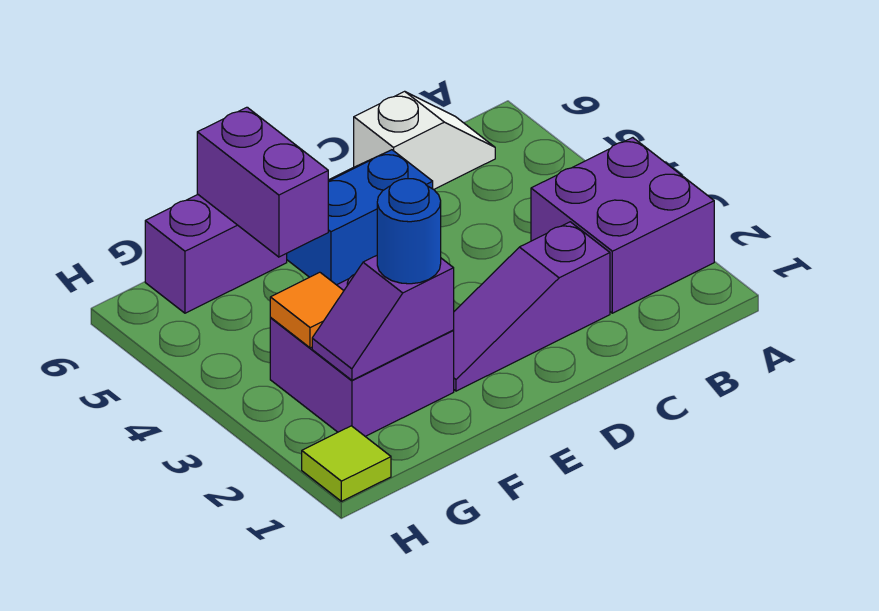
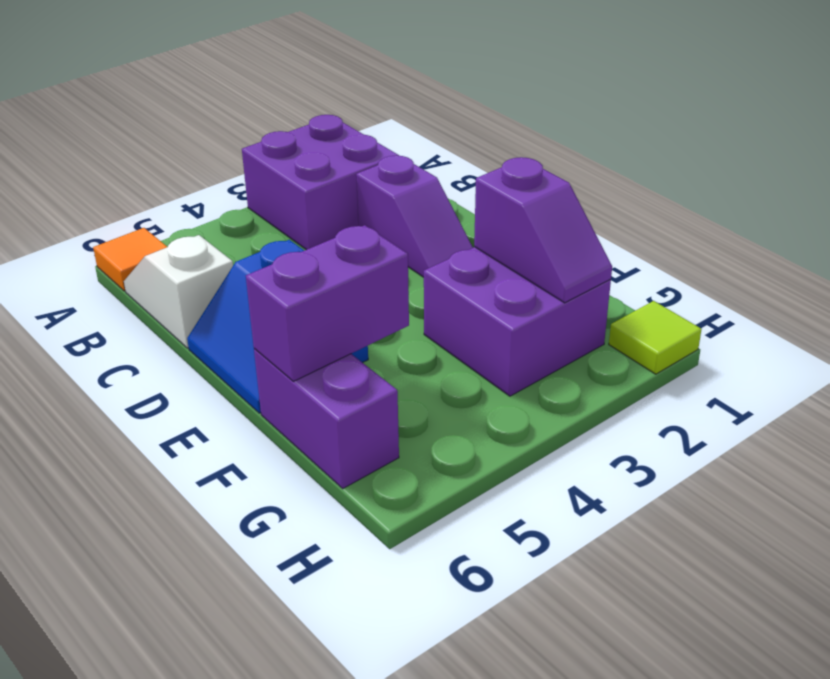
purple slope C2:E2 level 1 top C -> purple slope C2:D2 level 1 top C
blue round brick F2 level 3 -> none
orange tile G3 level 2 -> orange tile A6 level 1

